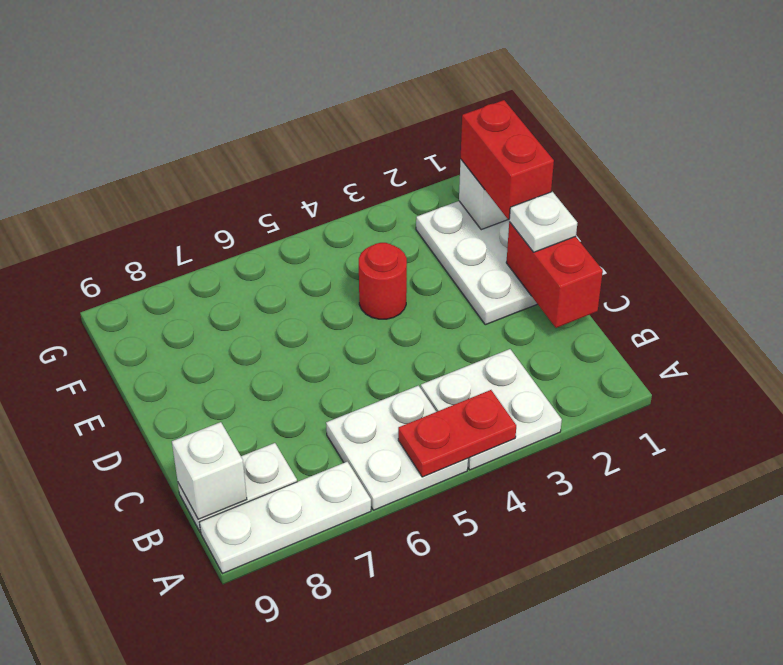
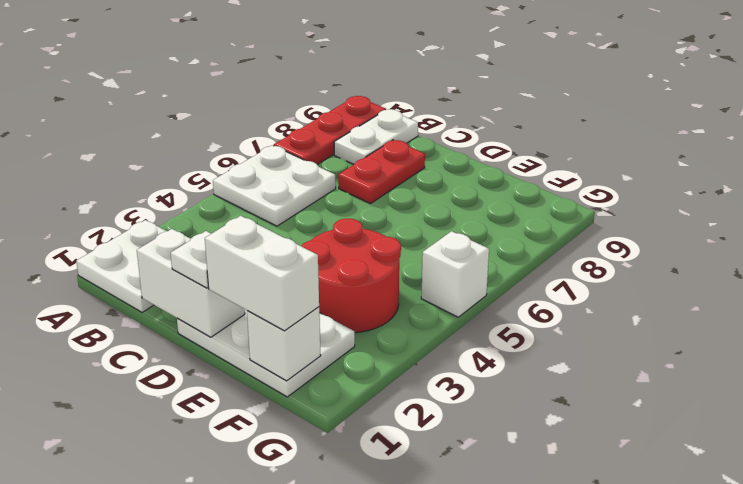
white plate A3:B4 level 1 -> white plate A1:B2 level 1
red plate A4:A5 level 2 -> red plate C7:C8 level 1
white plate A7:A9 level 1 -> red plate A7:A9 level 1
white brick B9 level 2 -> white brick G5 level 1
red brick C1:D1 level 2 -> white brick C1:D1 level 2
red brick E1:F1 level 3 -> white brick E1:F1 level 3
red round brick E4 level 1 -> red round brick E3:F4 level 1

